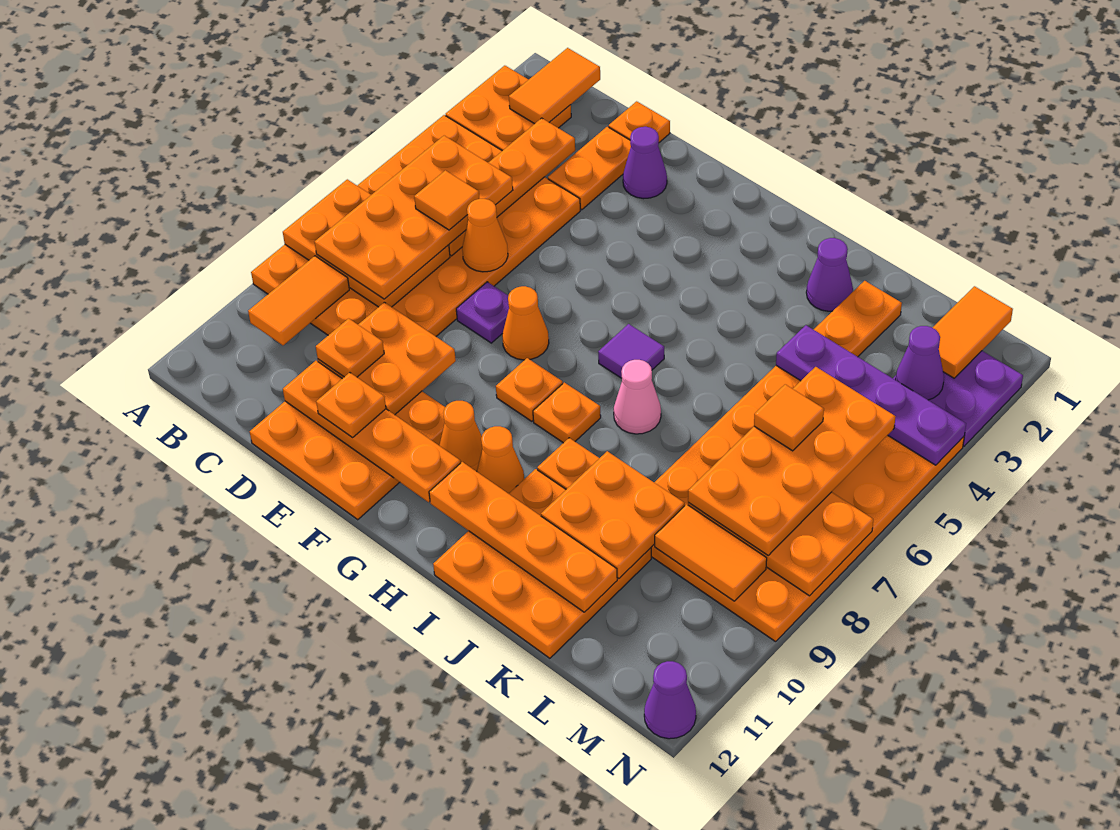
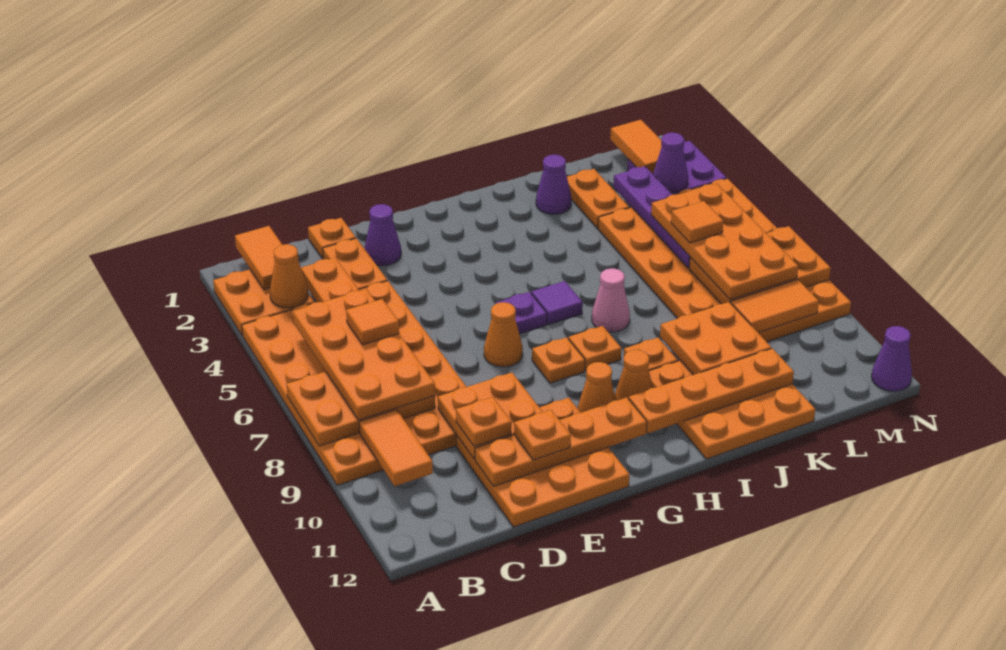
orange cone D6 level 2 -> orange cone B3 level 2
purple plate E7 level 1 -> purple plate G6 level 1
purple plate K4:N4 level 2 -> purple plate L3:L6 level 2

